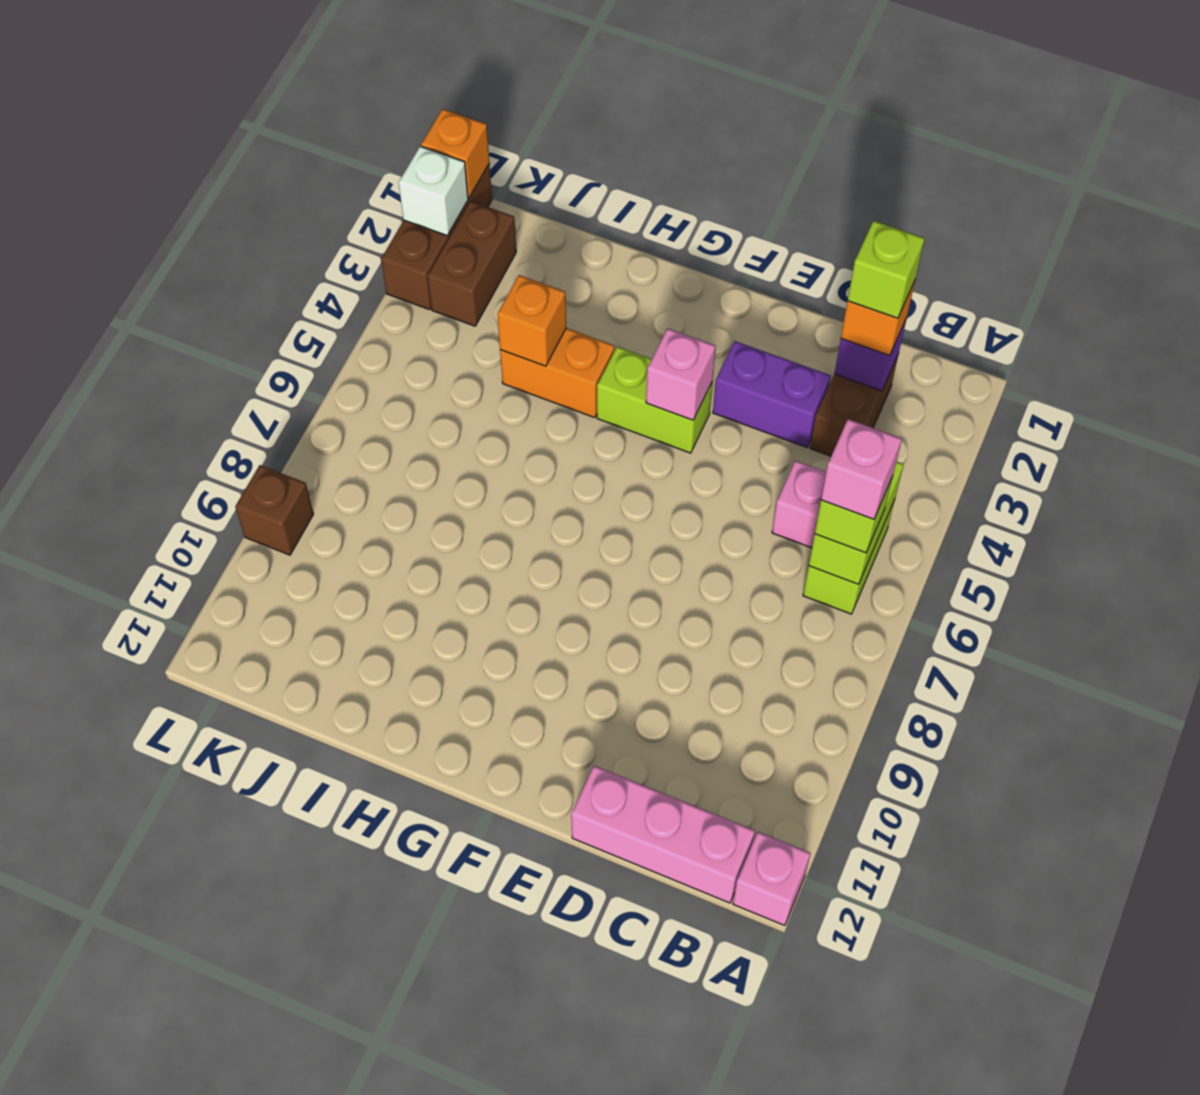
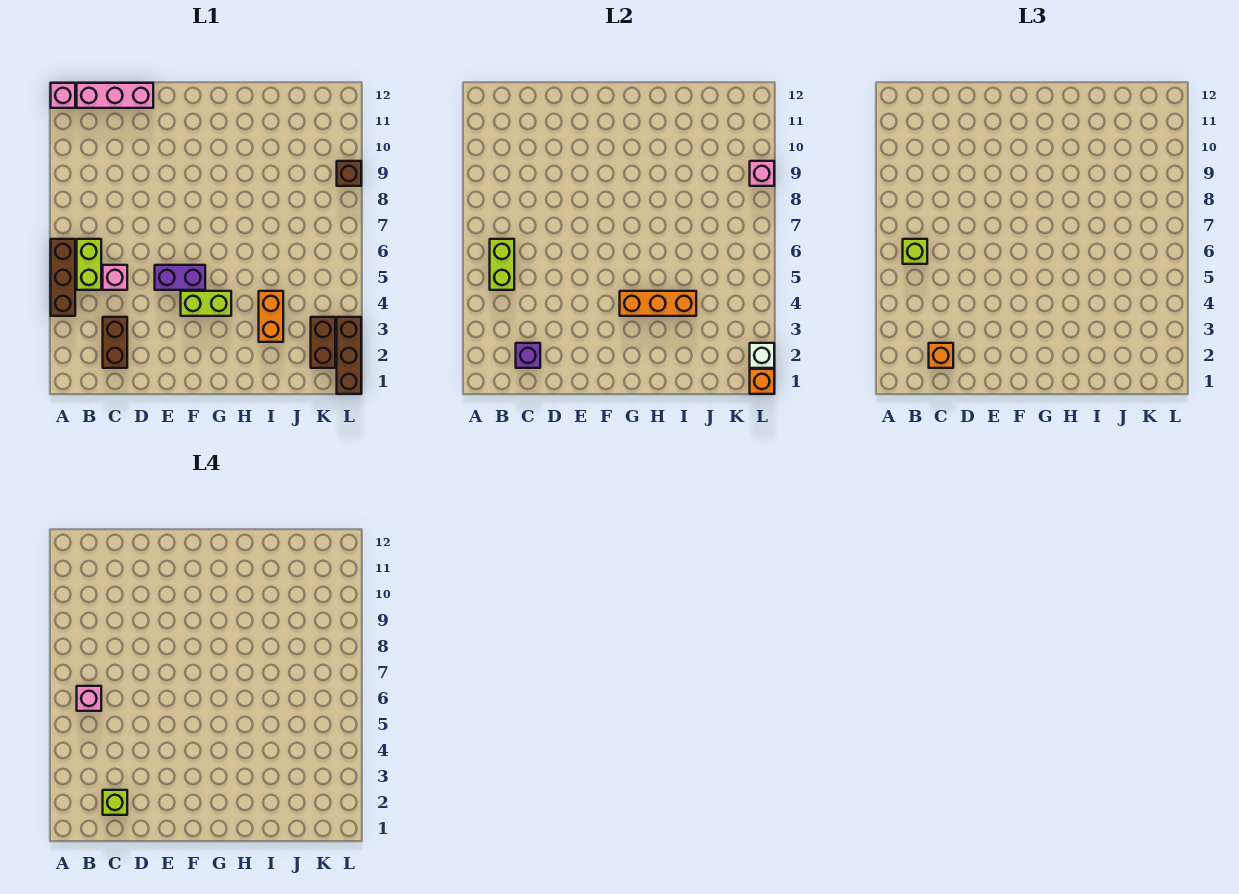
none -> brown brick A4:A6 level 1
purple brick D3:E3 level 1 -> purple brick E5:F5 level 1
pink brick F4 level 2 -> pink brick L9 level 2
orange brick H4:I4 level 1 -> orange brick I3:I4 level 1
orange brick I4 level 2 -> orange brick G4:I4 level 2

